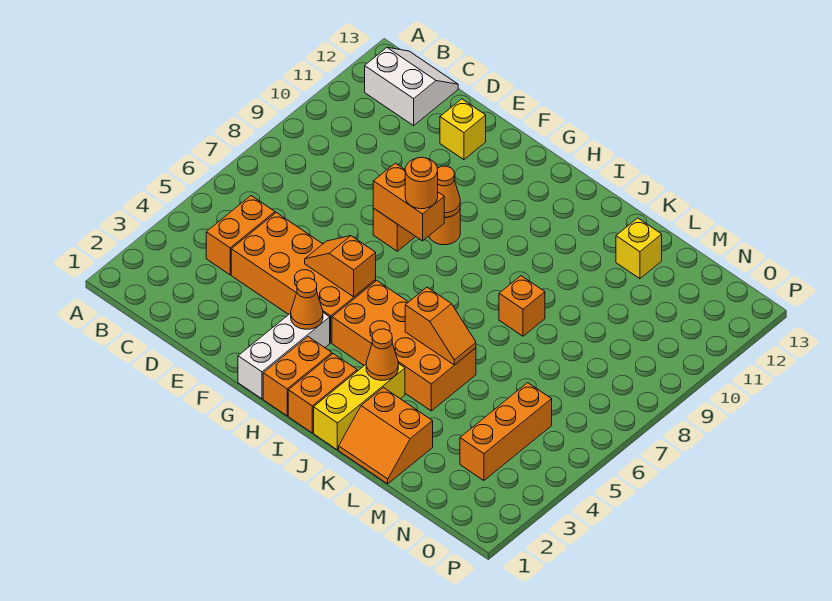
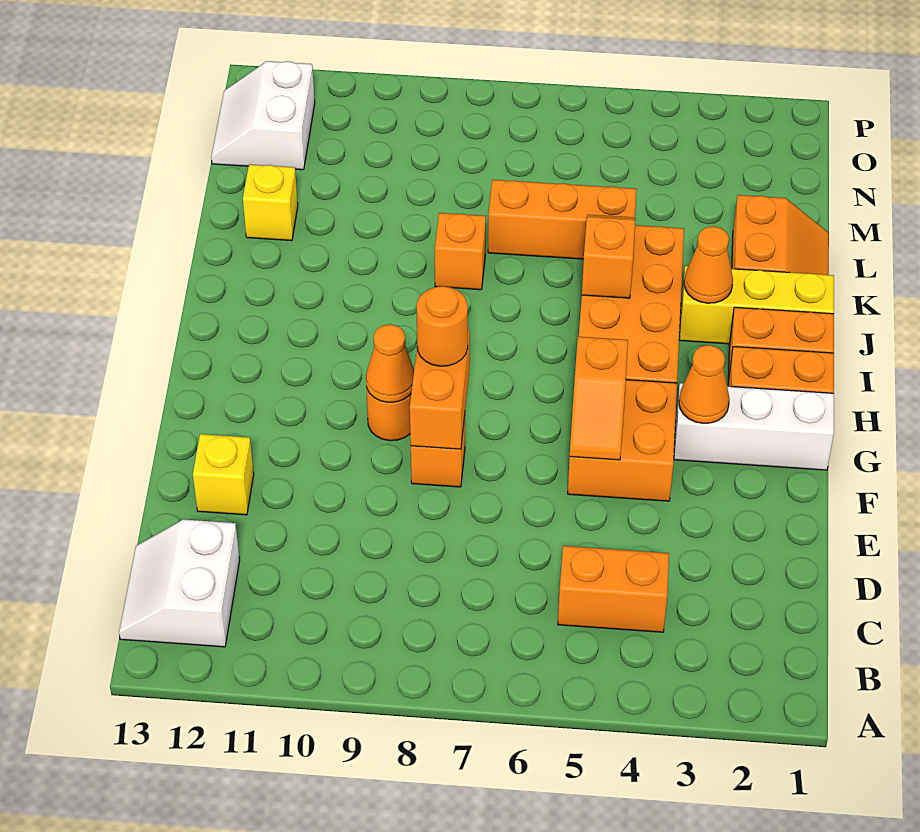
orange brick D4:G5 level 1 -> orange brick F4:G5 level 1
orange brick N3:N5 level 1 -> orange brick L5:L7 level 1
none -> white slope N12:O13 level 1 top 12

